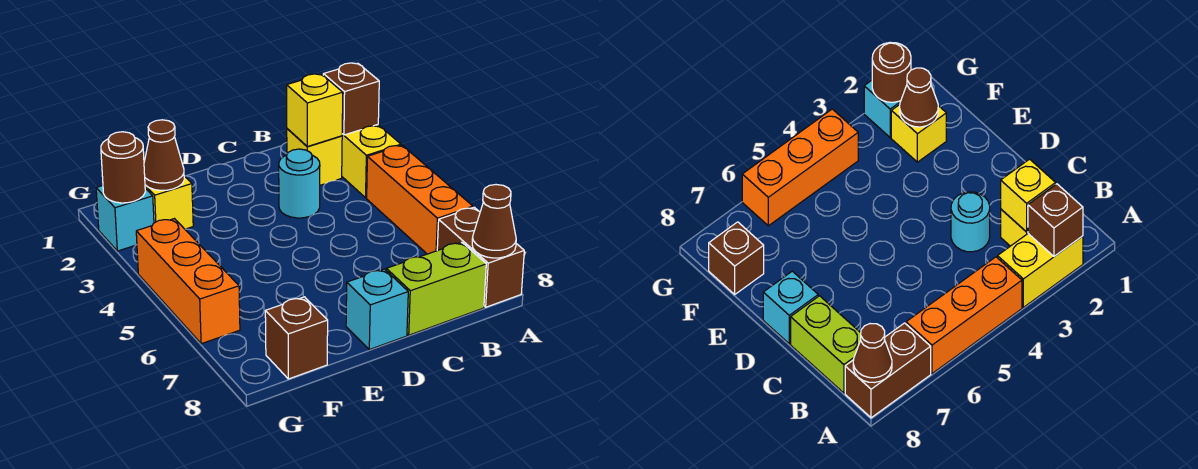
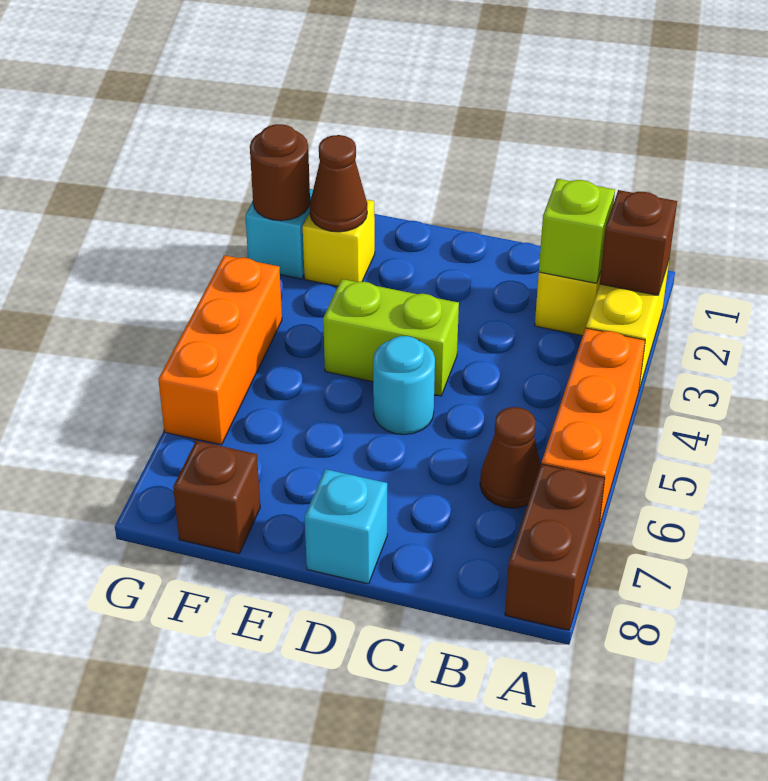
brown cone A8 level 2 -> brown cone B6 level 1
yellow brick B2 level 2 -> lime brick B2 level 2
lime brick B8:C8 level 1 -> lime brick D4:E4 level 1
cyan round brick C3 level 1 -> cyan round brick D5 level 1

